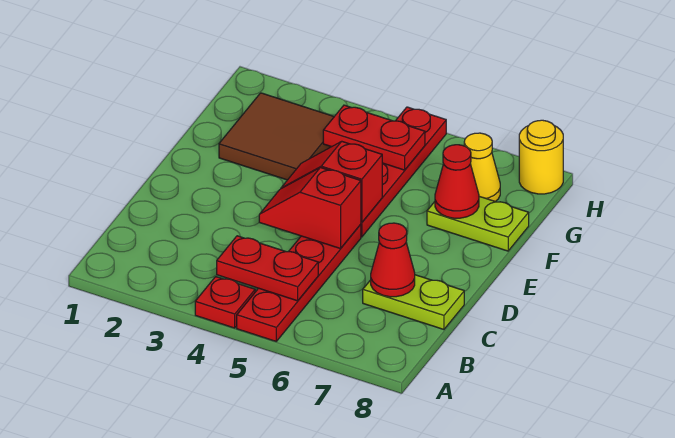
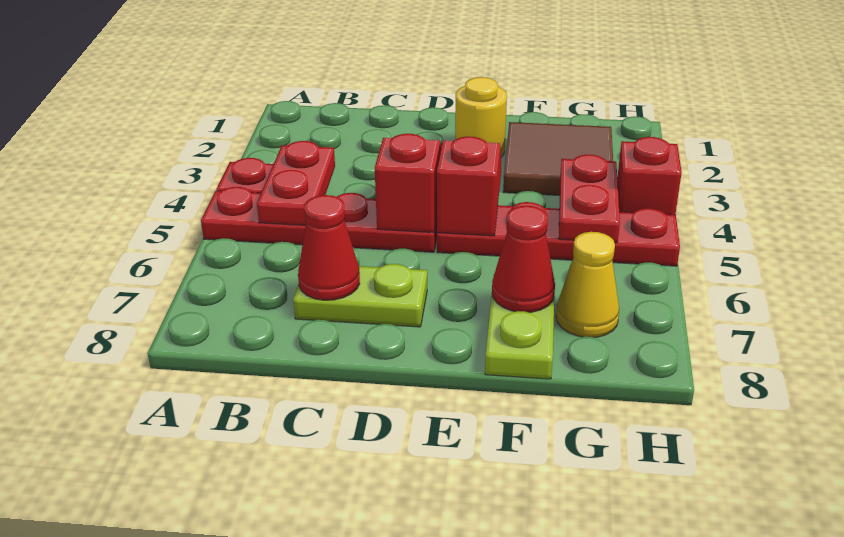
lime plate C7:C8 level 1 -> lime plate C7:D7 level 1
none -> red brick H4 level 1
yellow round brick H8 level 1 -> yellow round brick E2 level 1

